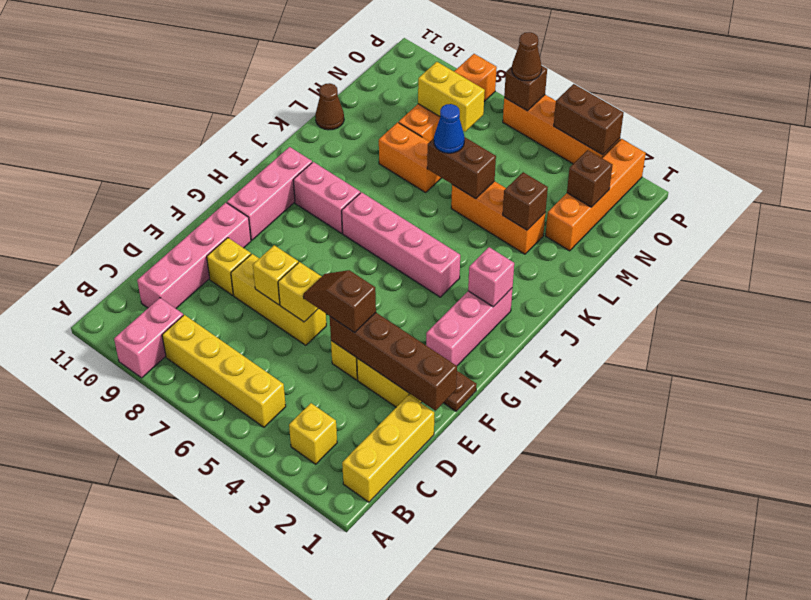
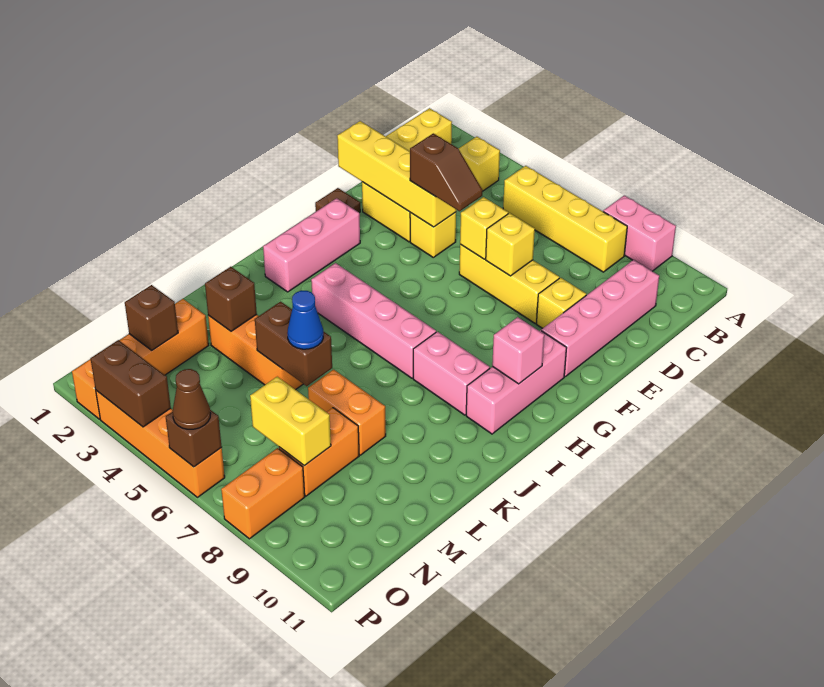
pink brick A9:B9 level 1 -> pink brick A8:A9 level 1
brown brick E1:E4 level 2 -> yellow brick E1:E4 level 2
pink brick I2 level 2 -> pink brick H10 level 2
brown cone L11 level 1 -> none

